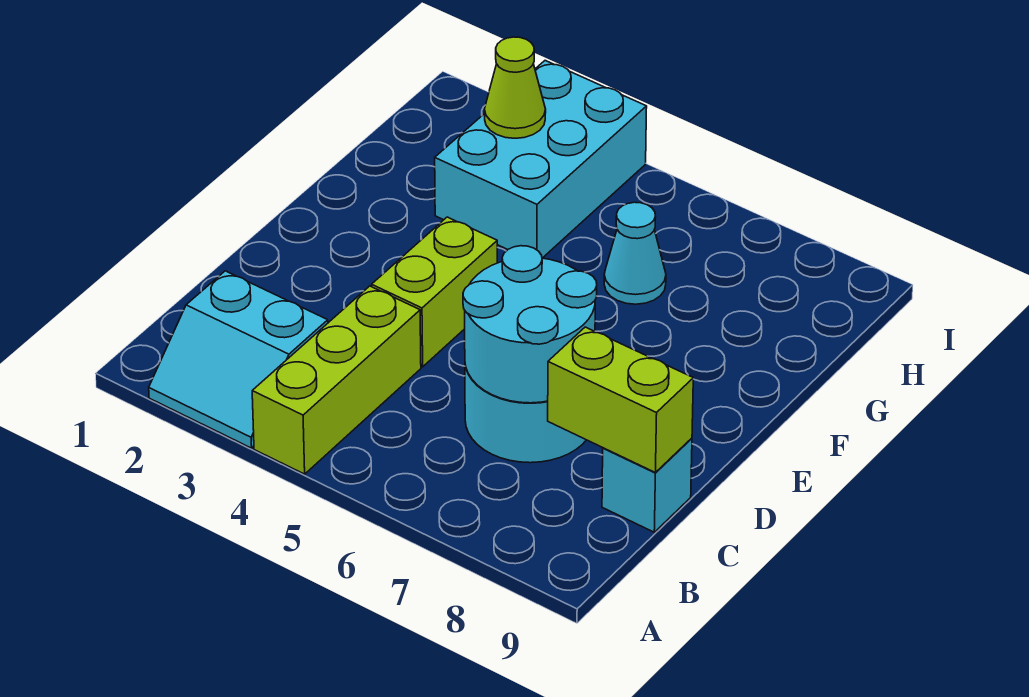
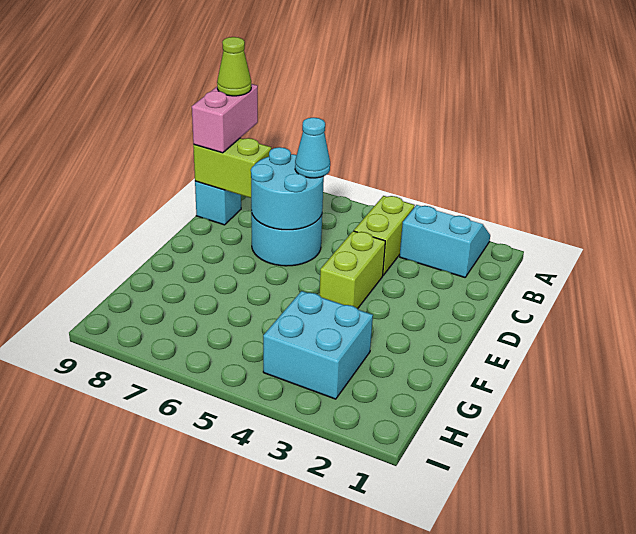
lime brick A4:C4 level 1 -> lime brick B4:C4 level 1
none -> pink brick B9:C9 level 3
cyan brick G3:I4 level 1 -> cyan brick G3:H4 level 1
cyan cone G6 level 1 -> cyan cone C6 level 3
lime cone H3 level 2 -> lime cone B9 level 4

